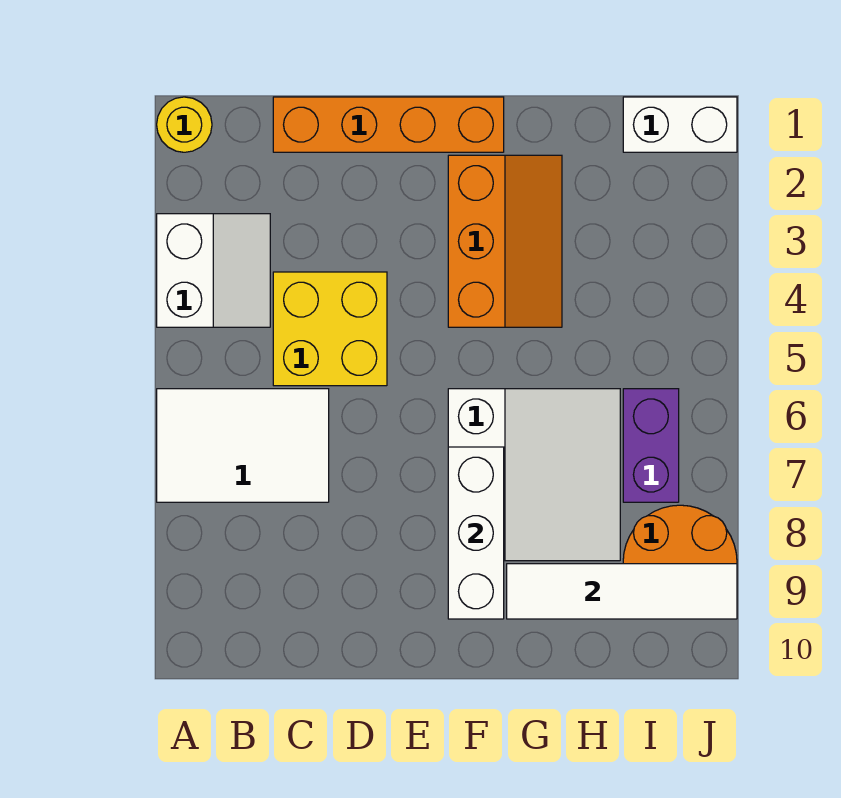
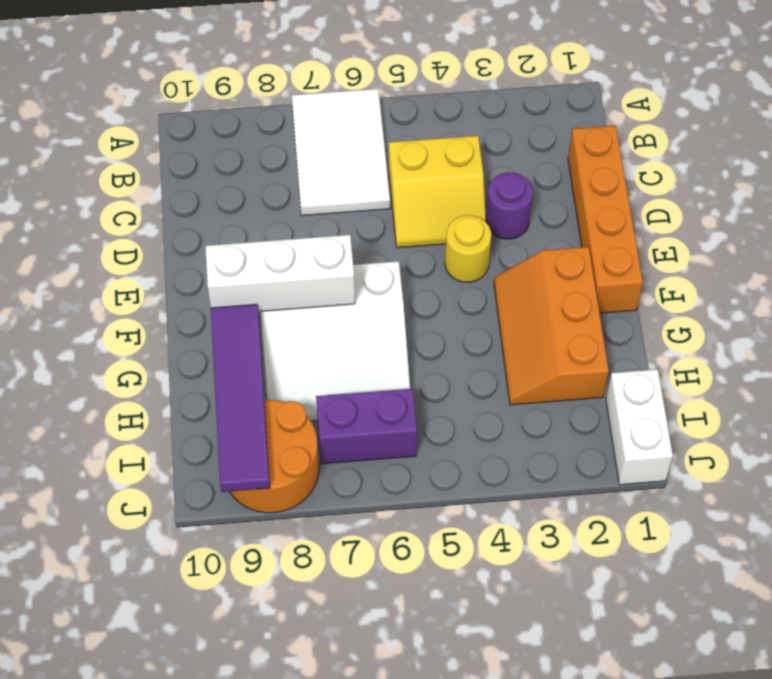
yellow round brick A1 level 1 -> yellow round brick E4 level 1
white slope A3:B4 level 1 top A -> none
yellow brick C4:D5 level 1 -> yellow slope C4:D5 level 1 top C
none -> purple round brick D3 level 1
orange slope F2:G4 level 1 top F -> orange slope F2:H3 level 1 top 2
white tile G9:J9 level 2 -> purple tile G9:J9 level 2

